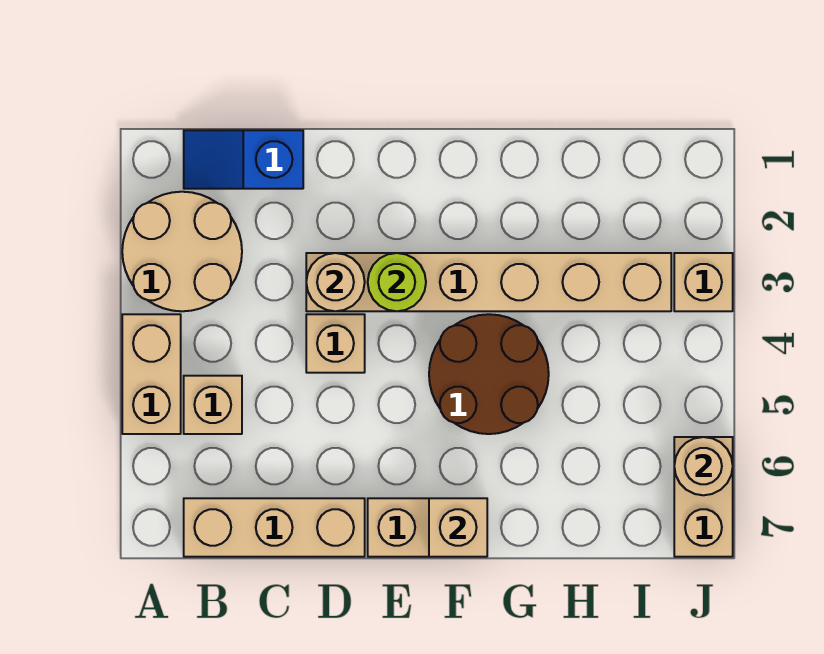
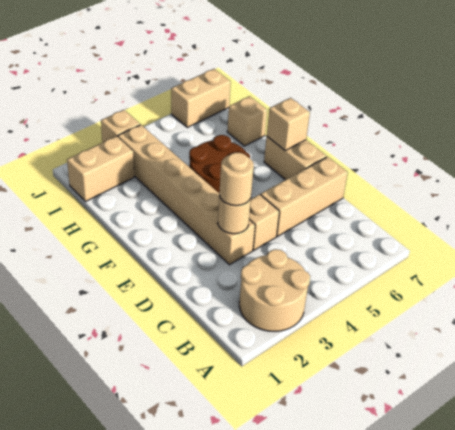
tan brick A4:A5 level 1 -> tan brick I1:I2 level 1
blue slope B1:C1 level 1 top C -> none
tan brick B5 level 1 -> tan brick H7 level 1
tan brick B7:D7 level 1 -> tan brick D5:D7 level 1
lime round brick E3 level 2 -> none
tan round brick J6 level 2 -> tan round brick D3 level 3

